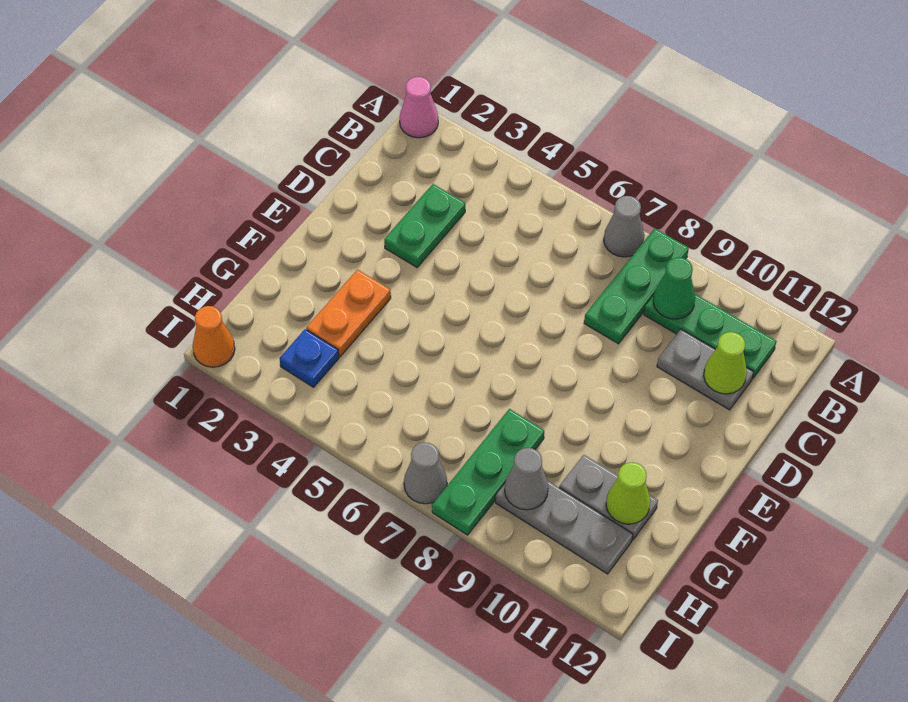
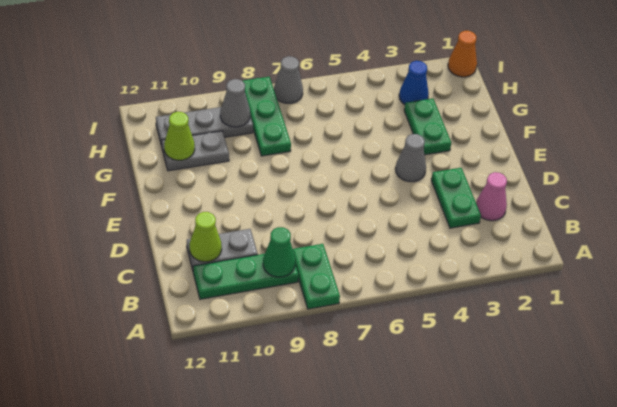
pink cone A1 level 1 -> pink cone C2 level 1
grey cone A7 level 1 -> grey cone E4 level 1
green plate A8:C8 level 1 -> green plate A8:B8 level 1
orange plate F3:G3 level 1 -> green plate F3:G3 level 1
blue plate H3 level 1 -> blue cone H3 level 1

